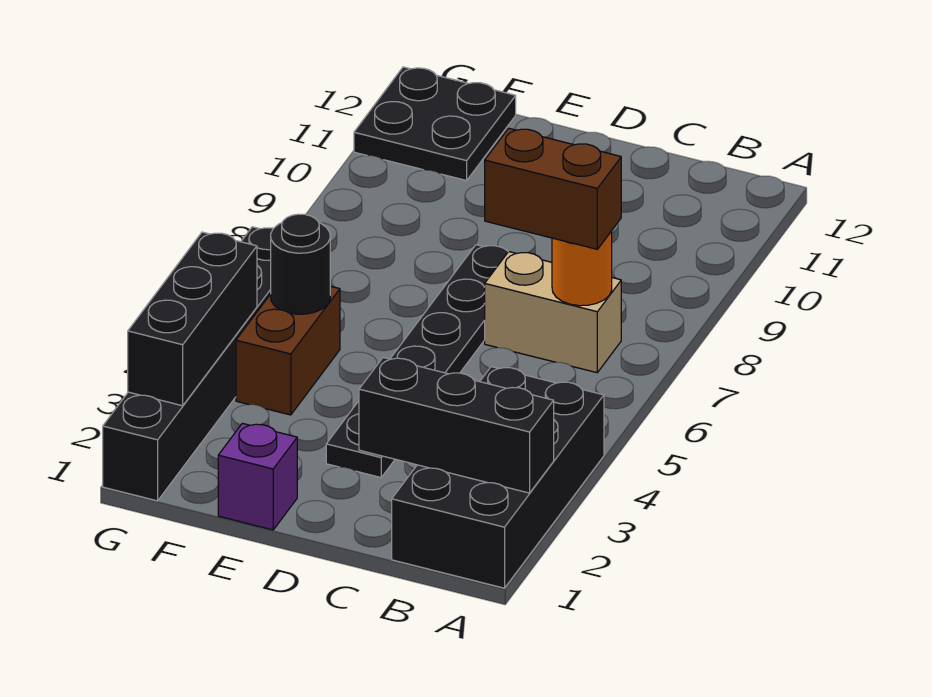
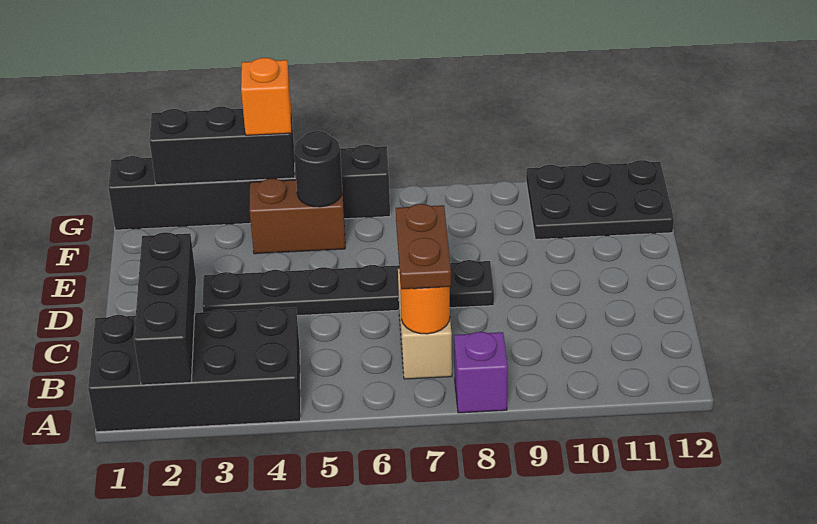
brown brick B7:C7 level 3 -> brown plate B7:C7 level 3
purple brick E1 level 1 -> purple brick A8 level 1
black plate F11:G12 level 1 -> black plate F10:G12 level 1
none -> orange brick G4 level 3

